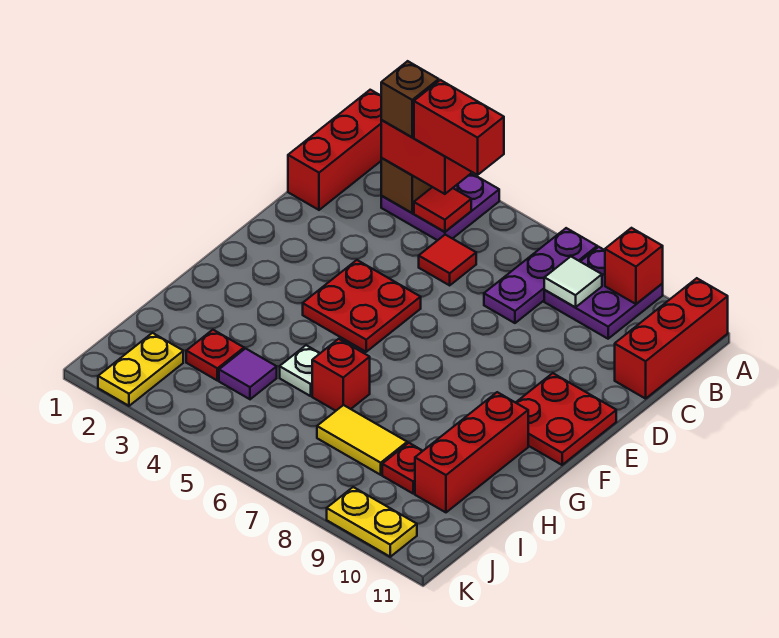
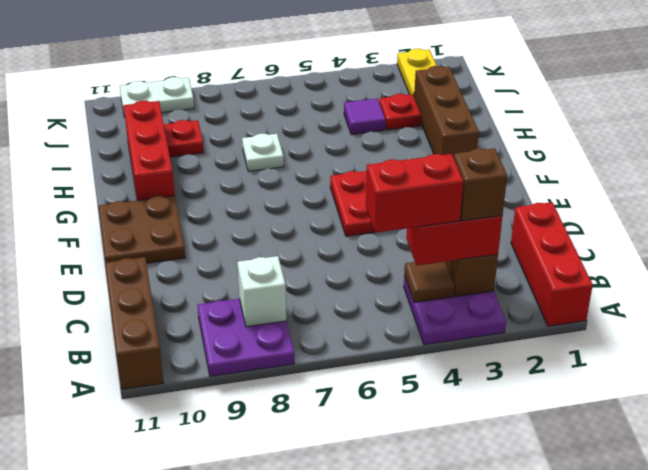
purple plate A7:C7 level 1 -> none
red brick A9 level 2 -> none
red brick A11:C11 level 1 -> brown brick A11:C11 level 1
red tile B4 level 2 -> brown tile B4 level 2
white tile B8 level 2 -> white brick B8 level 2
red tile C5 level 1 -> none
red plate E10:F11 level 1 -> brown plate E10:F11 level 1
none -> brown brick G2:I2 level 1
white plate H5 level 1 -> white plate H7 level 1
red brick H6 level 1 -> none
yellow tile I7:I8 level 1 -> none
yellow plate K9:K10 level 1 -> white plate K9:K10 level 1

